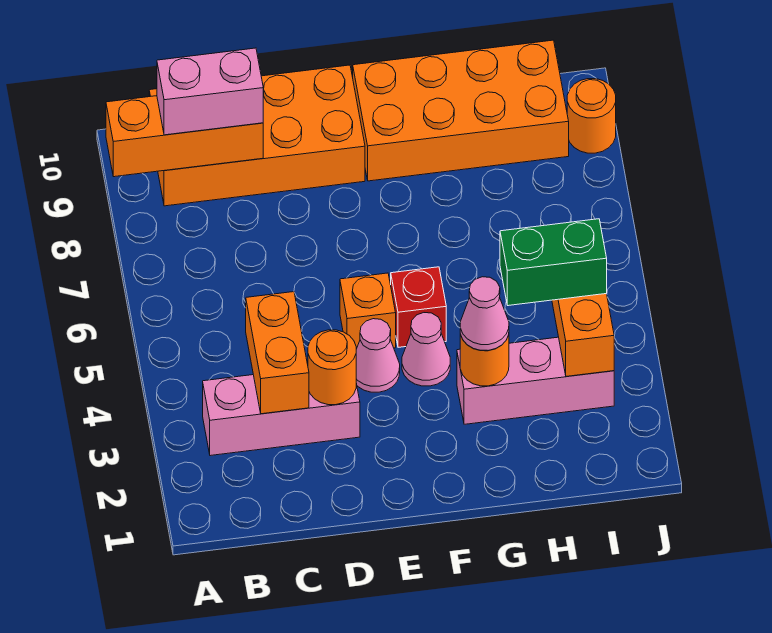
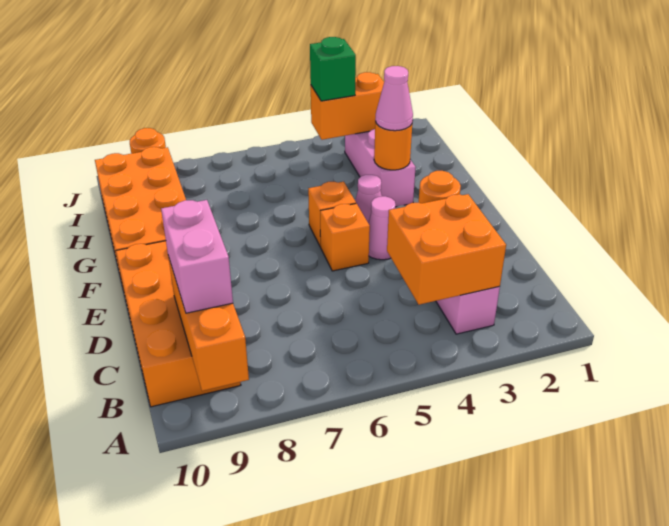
orange brick C3:C4 level 2 -> orange brick B3:C4 level 2
red brick F5 level 1 -> orange brick F5 level 1
green brick H4:I4 level 3 -> green brick I4 level 3

